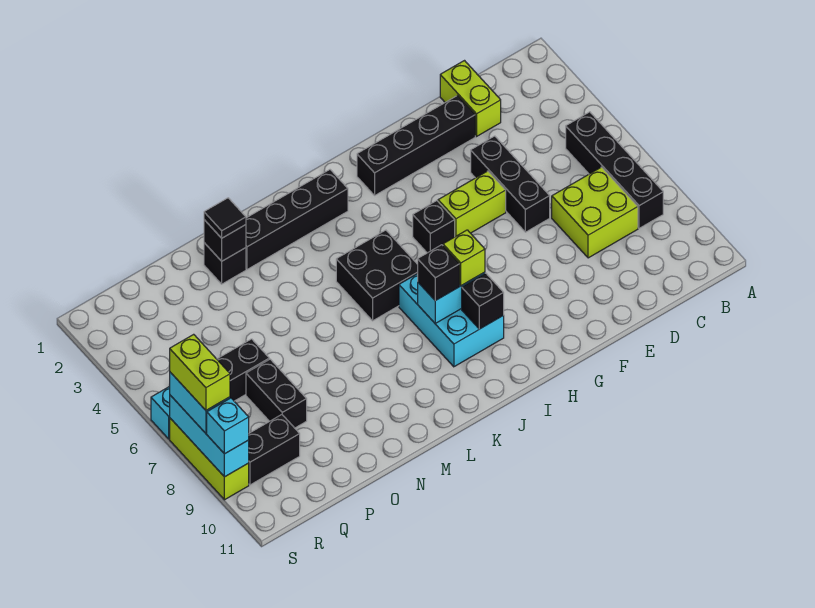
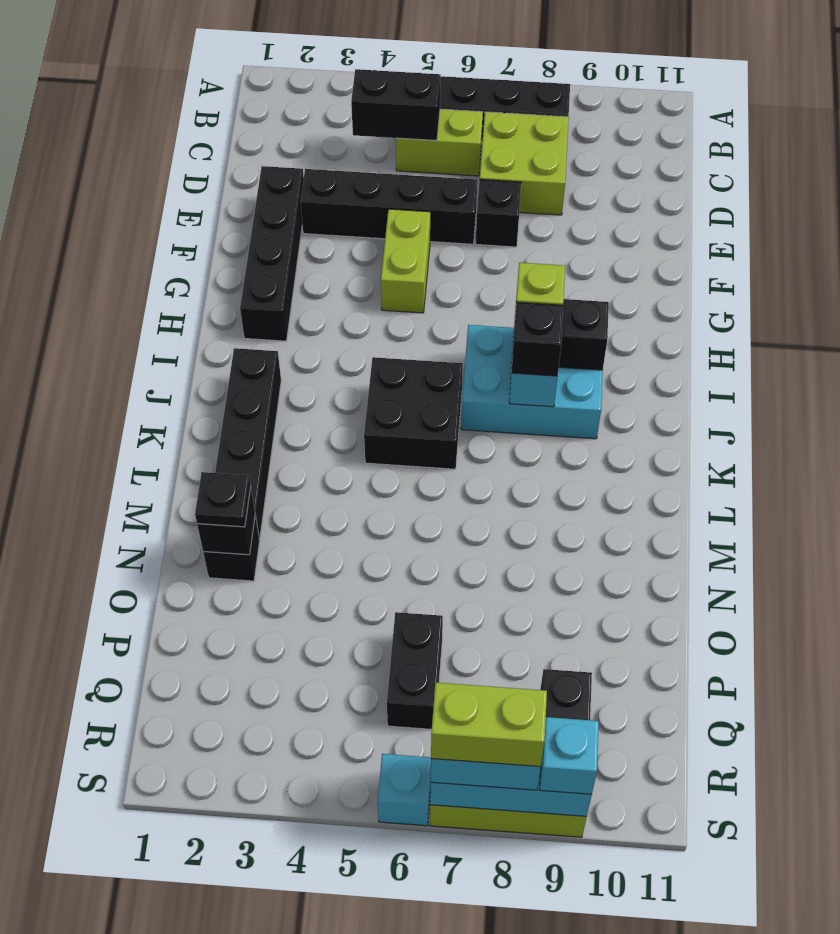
lime brick D1:D2 level 1 -> lime brick C5:C6 level 1
black brick E4:E6 level 1 -> black brick E3:E6 level 1
black brick H5 level 1 -> black brick E7 level 1
black tile N2 level 3 -> black plate N2 level 3
black brick P7:P8 level 1 -> black brick C4:C5 level 2

